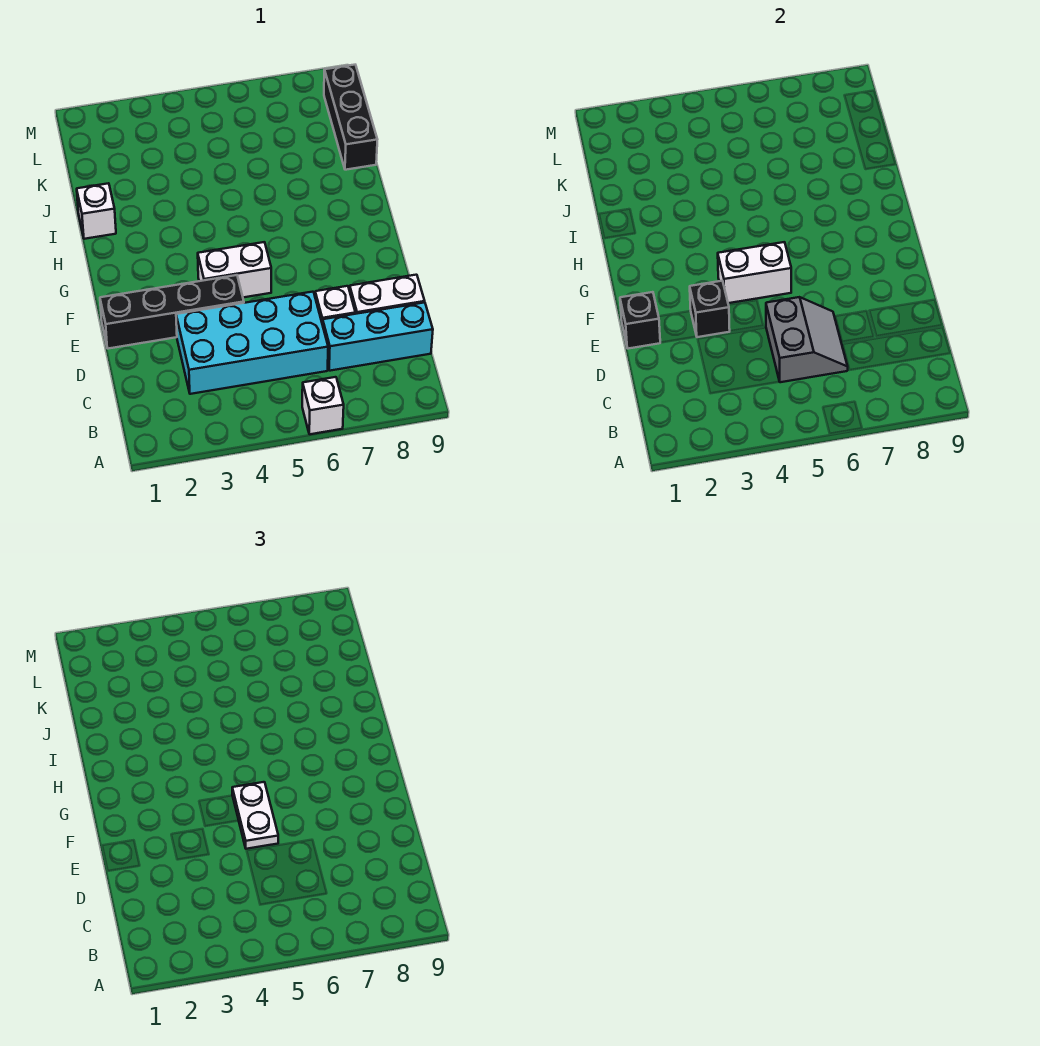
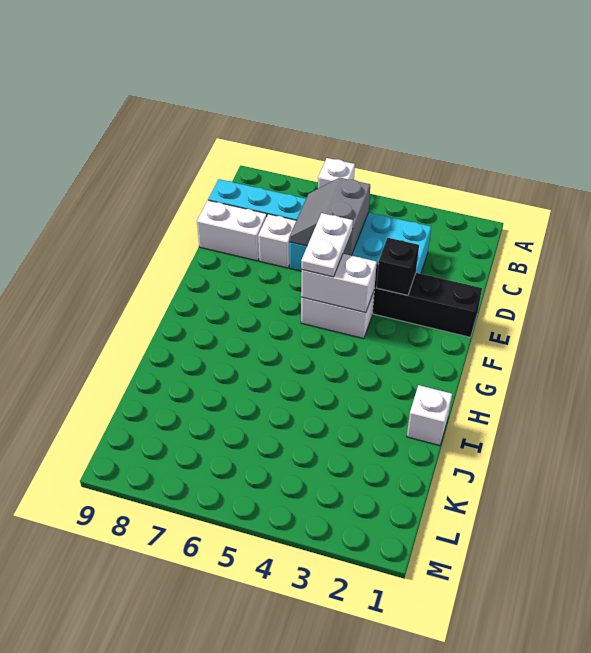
black brick E1 level 2 -> none
black brick J9:L9 level 1 -> none

